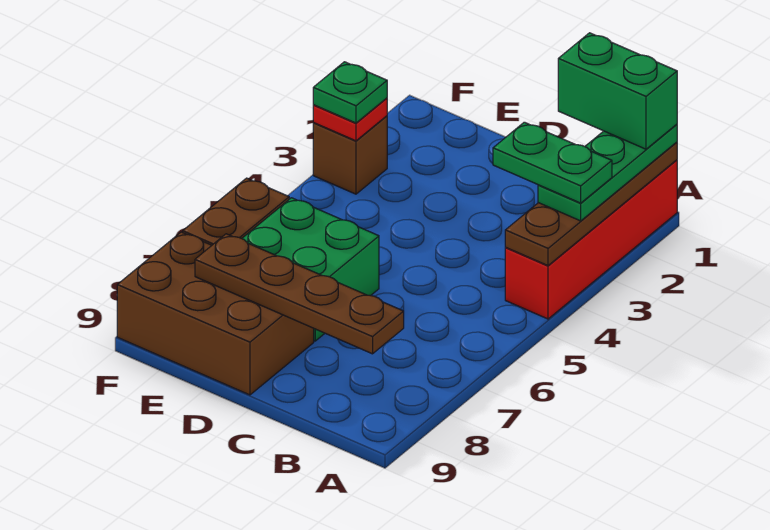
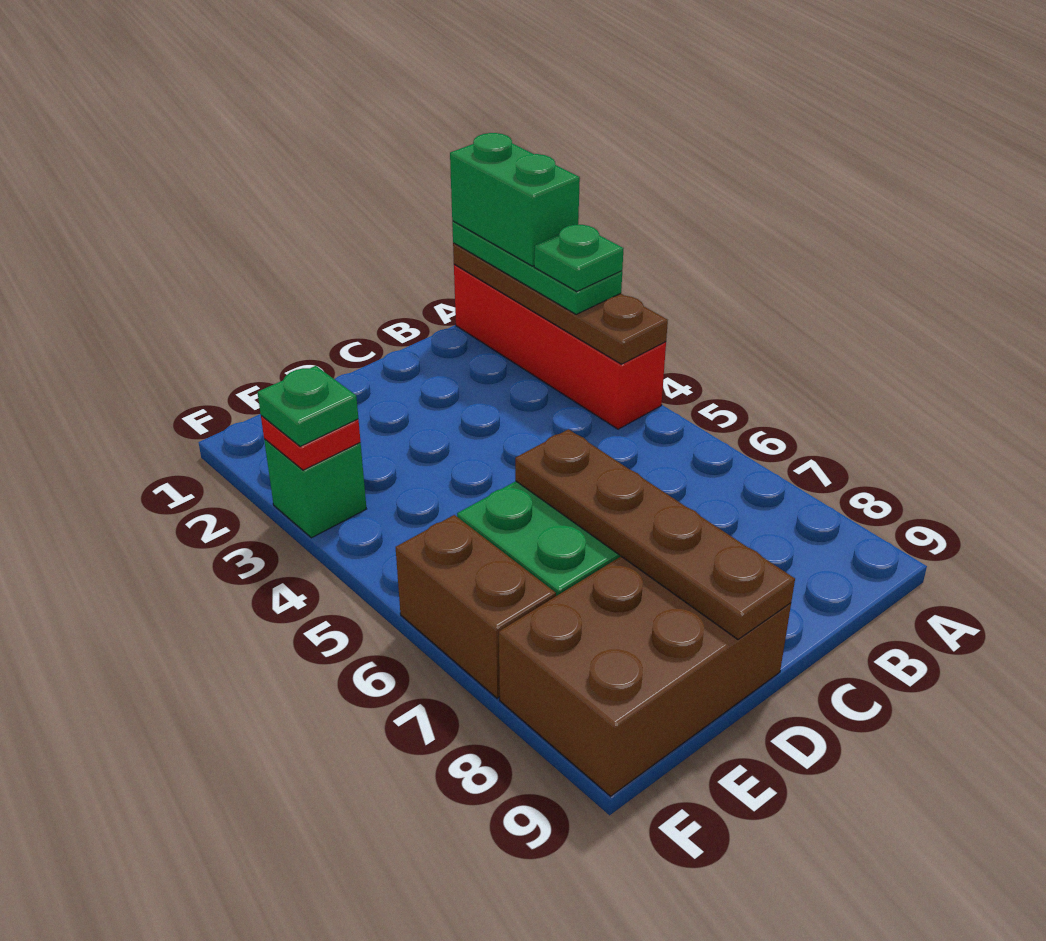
green brick A1:B1 level 4 -> green brick A1:A2 level 4
green plate A3:B3 level 4 -> green plate A3 level 4
brown plate B8:E8 level 2 -> brown plate D6:D9 level 2
brown brick F3 level 1 -> green brick F3 level 1

